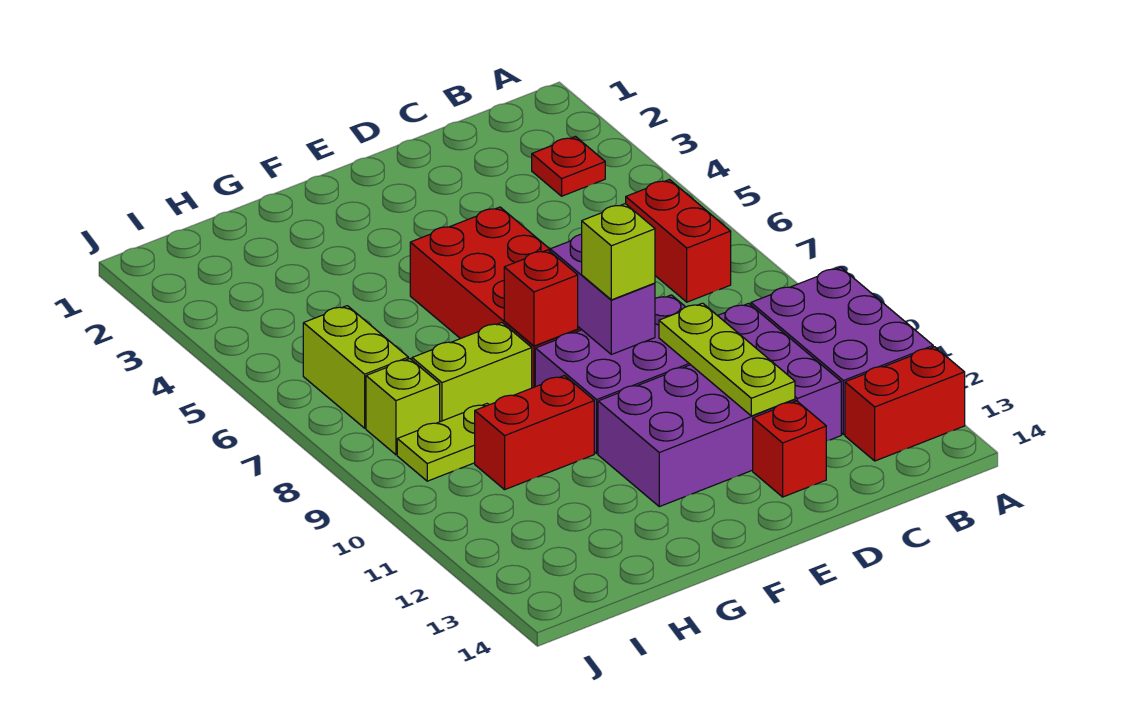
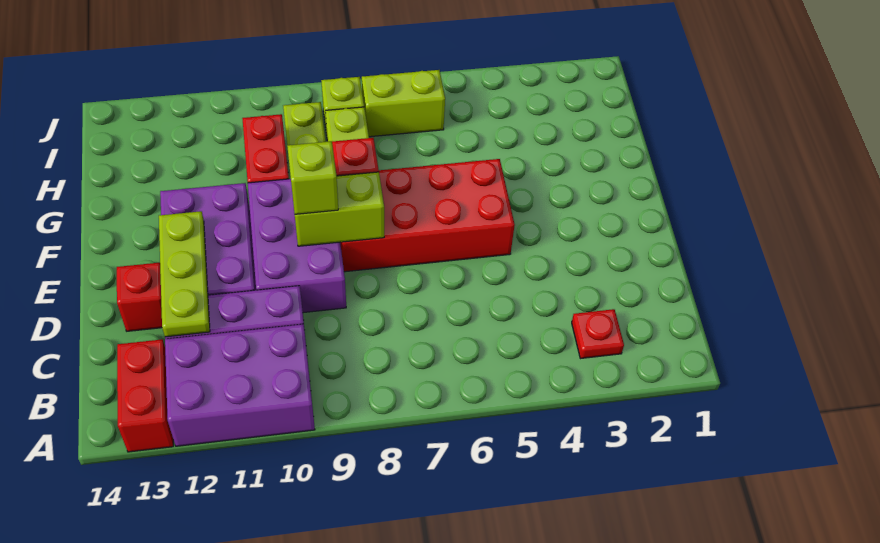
red brick B6:B7 level 1 -> none
lime plate D10:D12 level 2 -> lime plate C12:E12 level 2
purple brick E8:E9 level 2 -> lime brick E8:E9 level 2

